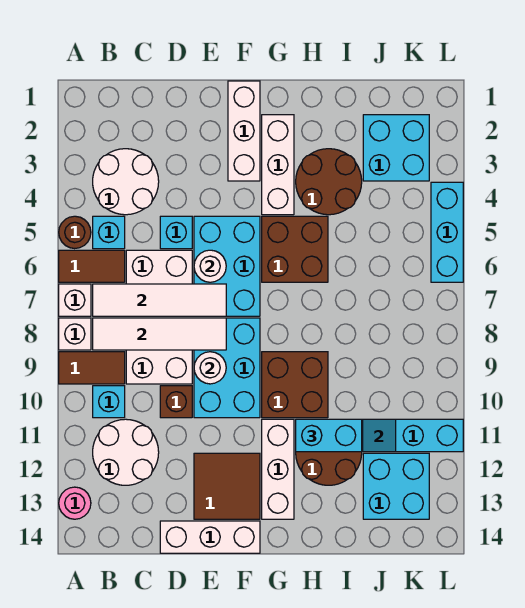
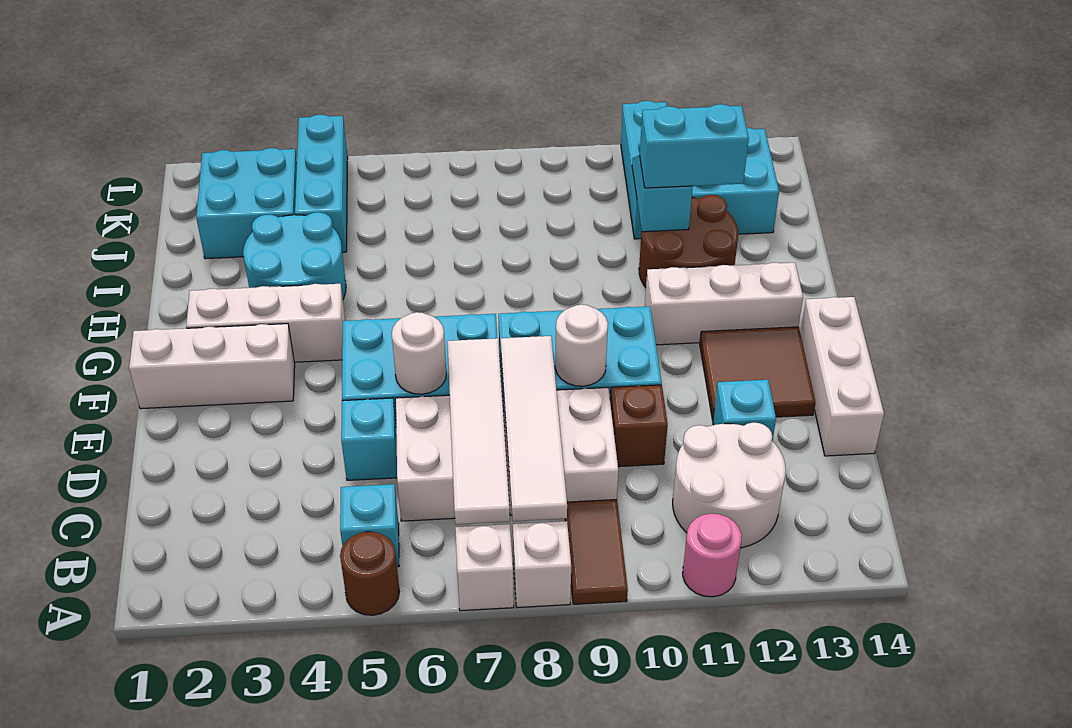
brown tile A6:B6 level 1 -> none
pink round brick A13 level 1 -> pink round brick A11 level 1
white round brick B3:C4 level 1 -> none
cyan brick B10 level 1 -> cyan brick D12 level 1
brown brick G5:H6 level 1 -> none
brown brick G9:H10 level 1 -> none
brown round brick H3:I4 level 1 -> cyan round brick H3:I4 level 1
cyan brick H11:I11 level 3 -> cyan brick I11:I12 level 3
cyan brick L4:L6 level 1 -> cyan brick J4:L4 level 1

